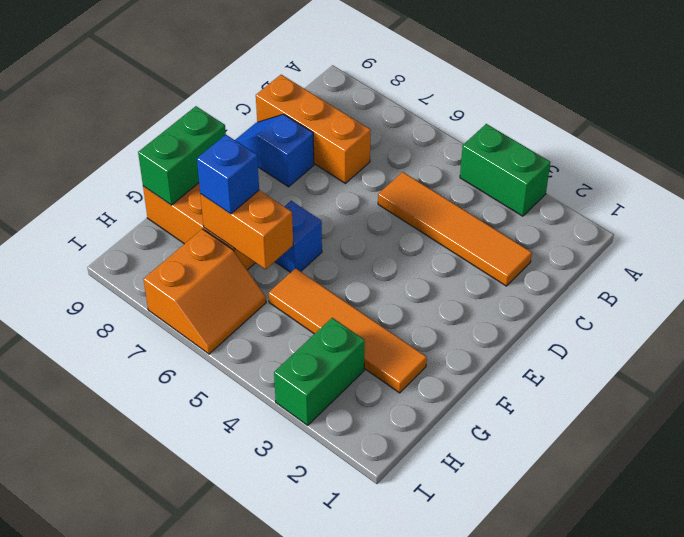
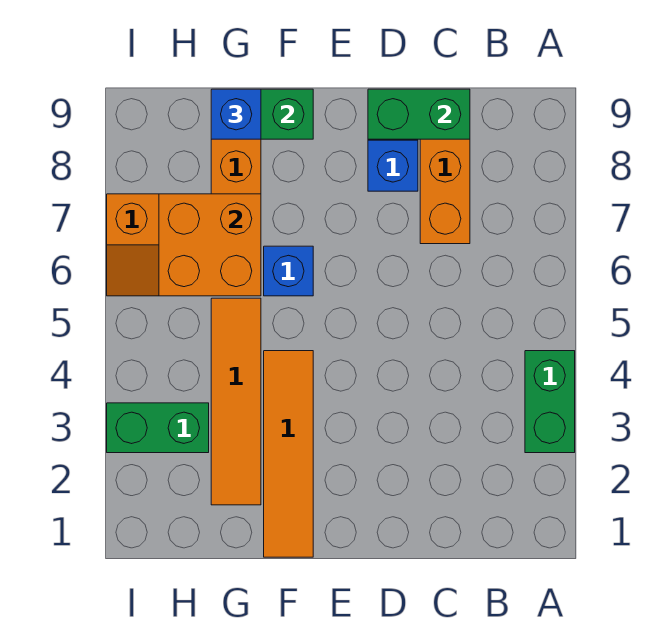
orange tile C2:C5 level 1 -> orange tile F1:F4 level 1
none -> green brick C9:D9 level 2
orange brick G6:G7 level 2 -> orange brick G6:H7 level 2
blue brick G7 level 3 -> blue brick G9 level 3

